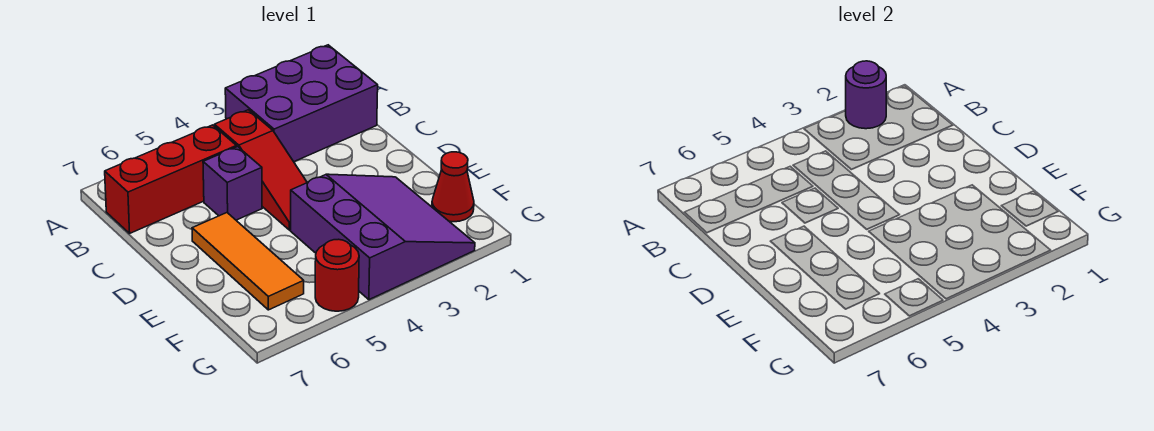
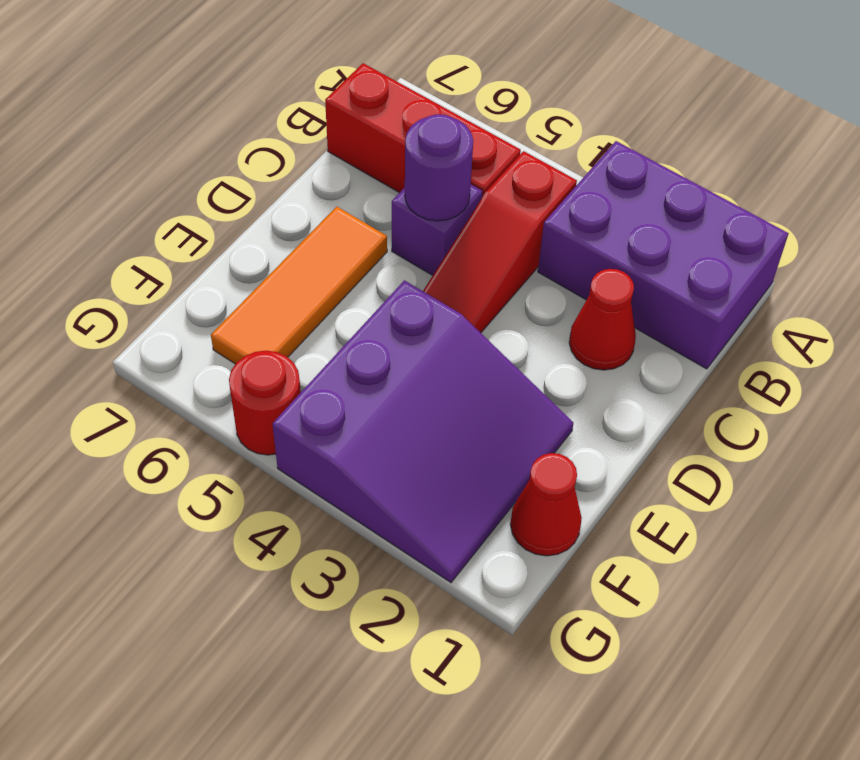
purple round brick A2 level 2 -> purple round brick C5 level 2
none -> red cone C2 level 1

